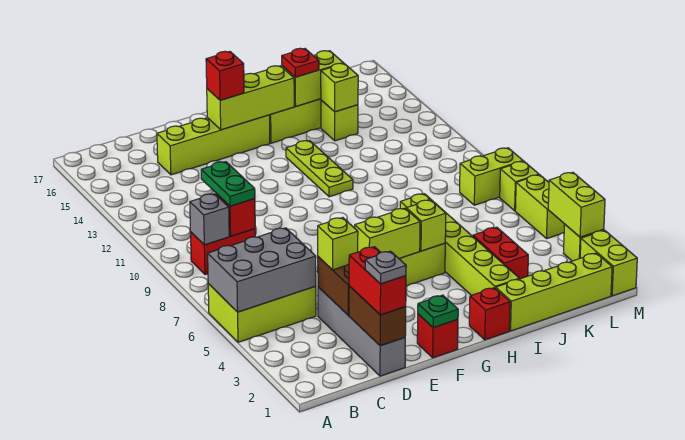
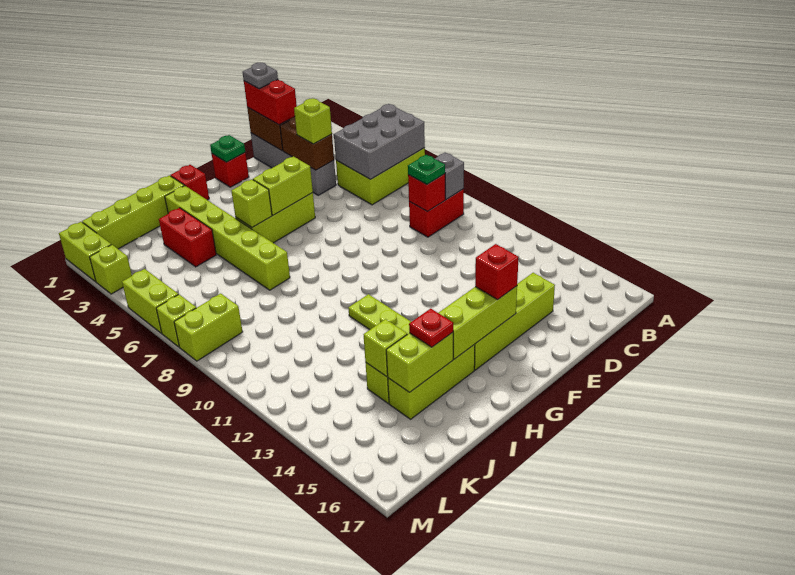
green plate C9:C10 level 3 -> green plate C9 level 3
lime brick M3:M4 level 2 -> none

